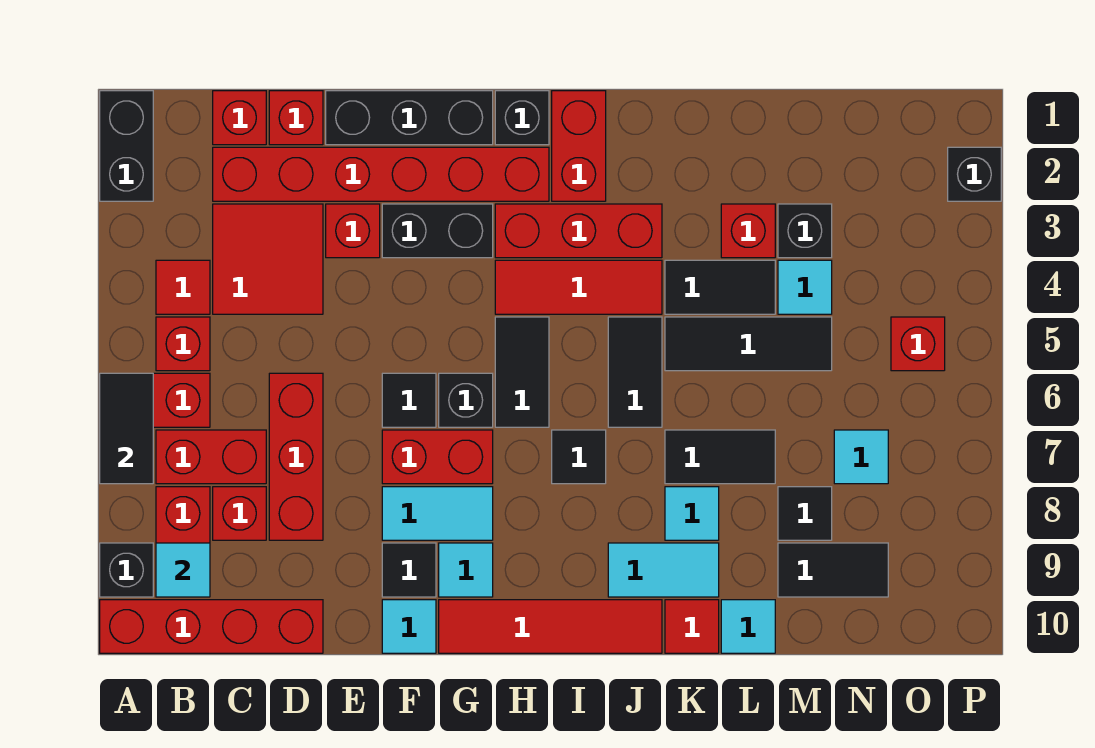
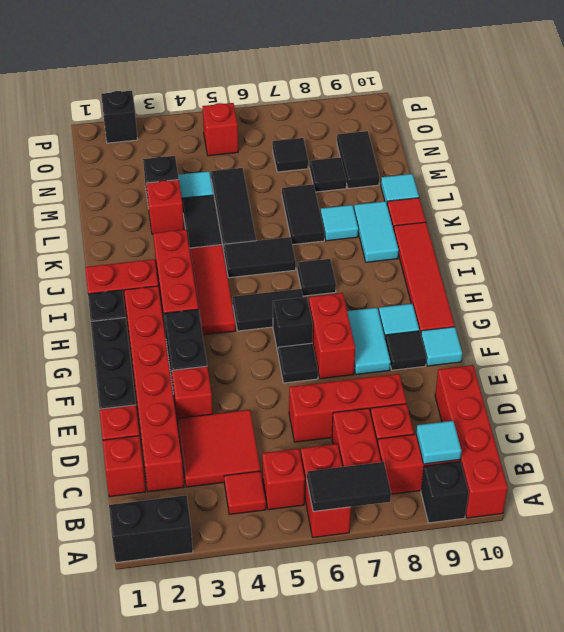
cyan tile N7 level 1 -> black tile N7 level 1

